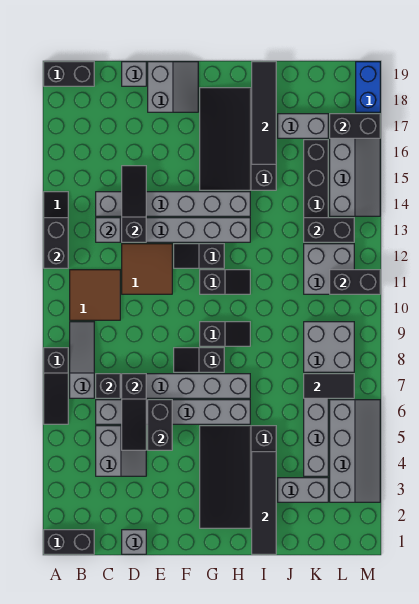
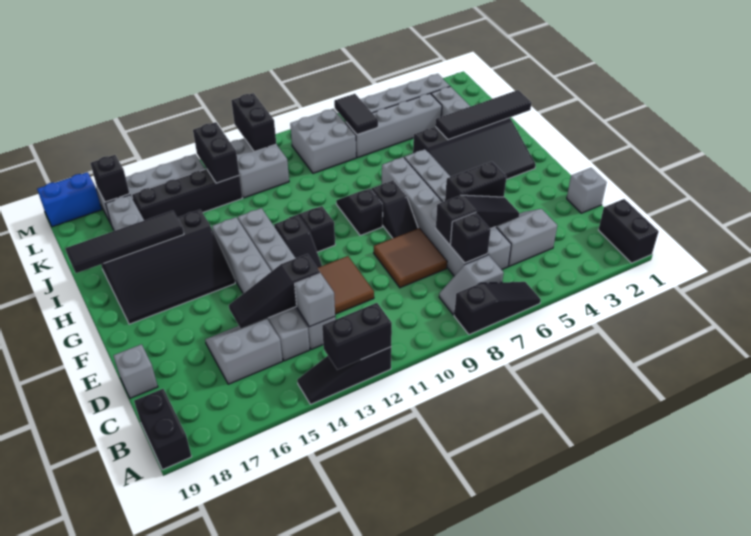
grey slope B7:B9 level 1 top 7 -> grey slope B7:B8 level 1 top 7
brown tile B10:C11 level 1 -> brown tile D8:E9 level 1
grey slope E18:F19 level 1 top E -> grey slope C15:D16 level 1 top C
black brick L17:M17 level 2 -> black brick L17 level 2

